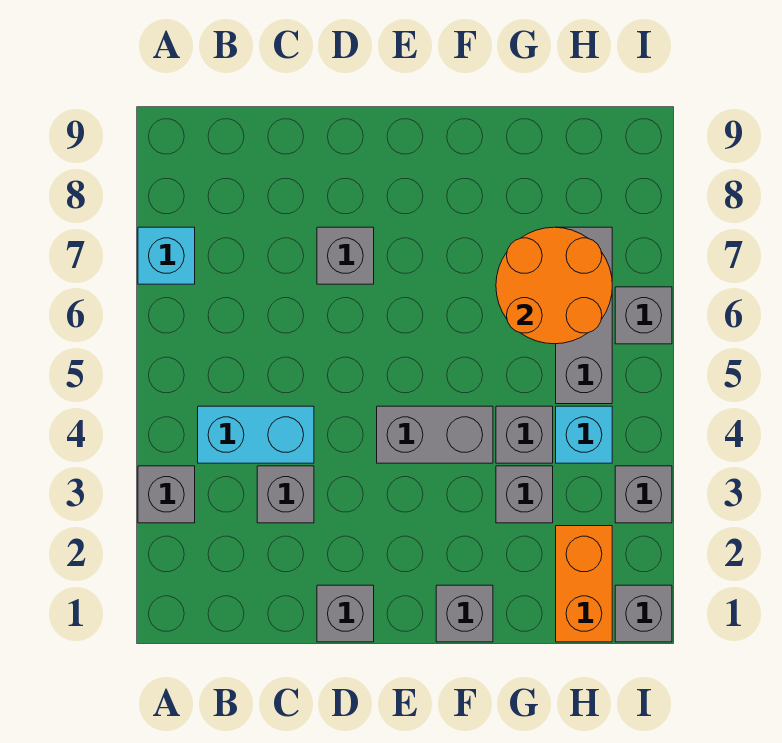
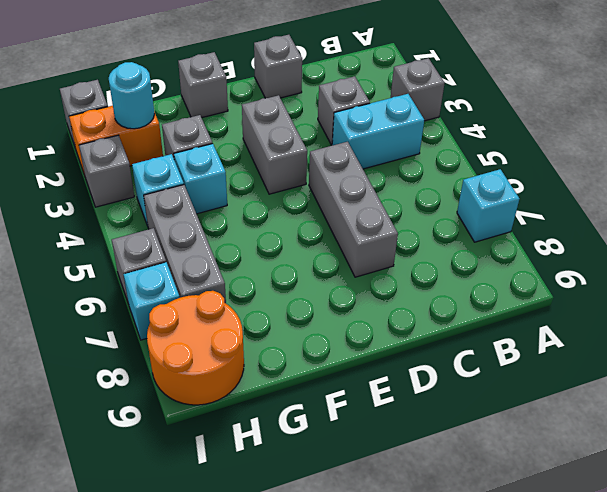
grey brick D7 level 1 -> grey brick D5:D7 level 1
grey brick E4:F4 level 1 -> grey brick E3:E4 level 1
grey brick G4 level 1 -> cyan brick G4 level 1
orange round brick G6:H7 level 2 -> orange round brick H8:I9 level 1
orange brick H1:H2 level 1 -> orange brick H2:I2 level 1
none -> cyan round brick H2 level 2
none -> cyan brick I7 level 1

